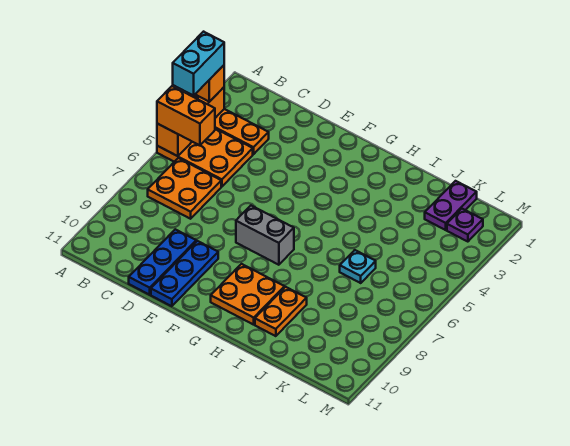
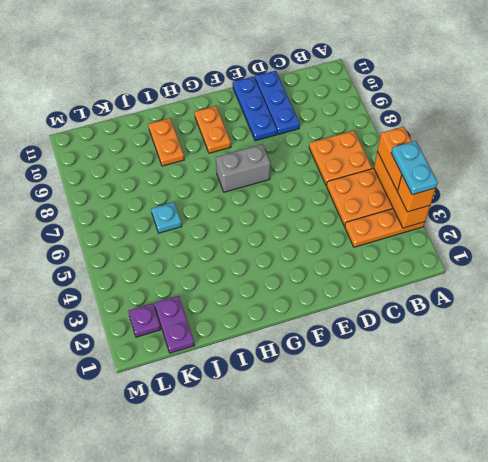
cyan brick A3:A4 level 4 -> cyan plate A3:A4 level 4
orange brick A5:B5 level 3 -> orange brick A4:A5 level 3
orange plate G9:H10 level 1 -> orange plate G9:G10 level 1

